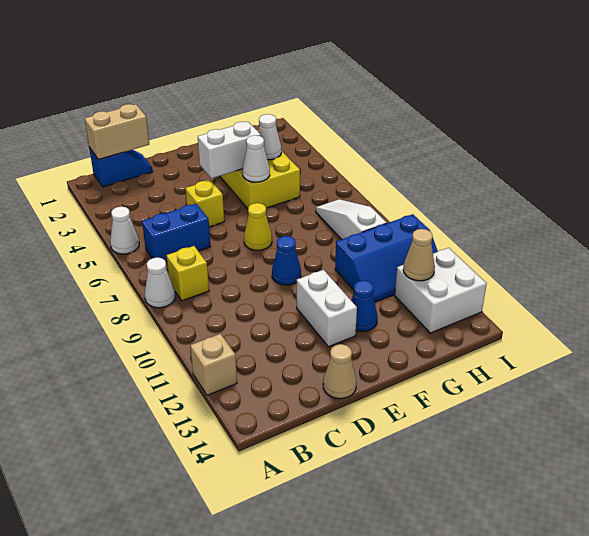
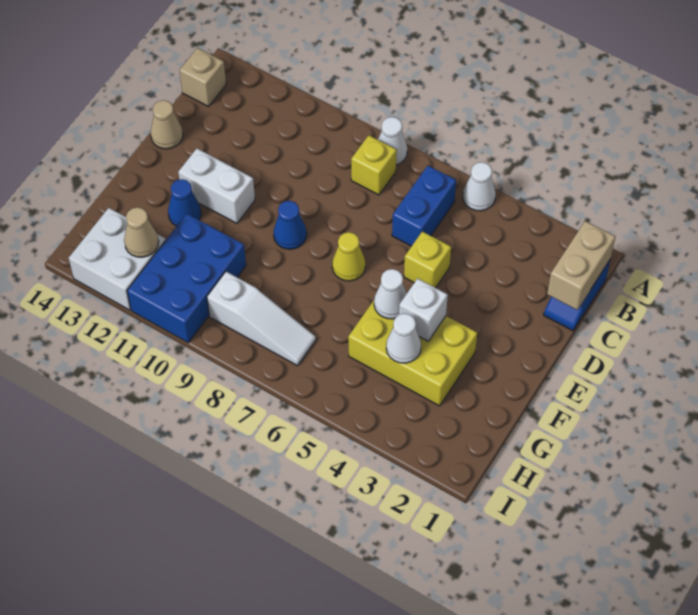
tan brick A12 level 1 -> tan brick B14 level 1
white brick E4:F4 level 2 -> white brick F4 level 2
blue slope G10:I11 level 1 top 10 -> blue brick G10:I11 level 1

